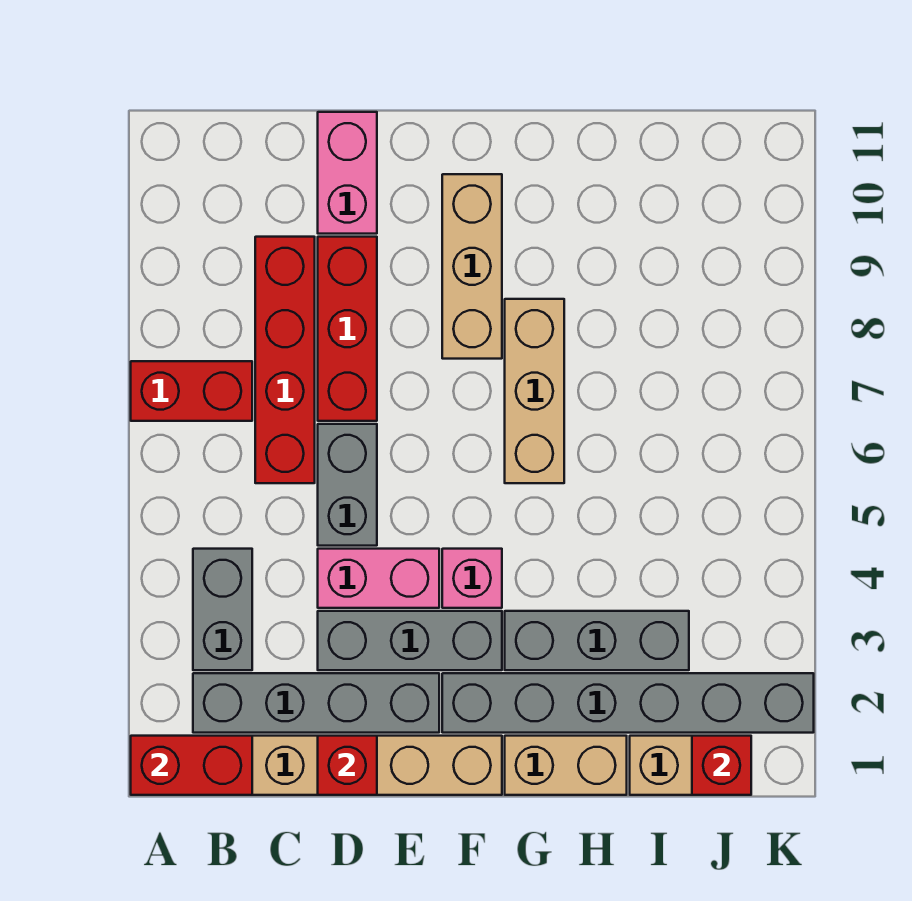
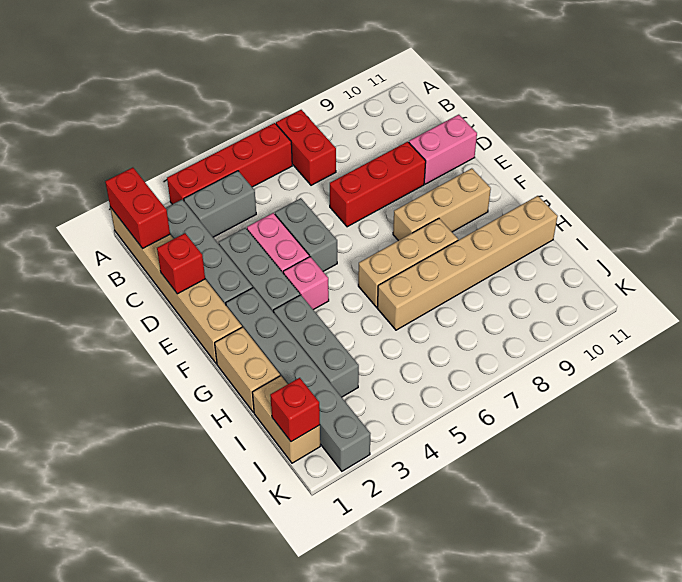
red brick C6:C9 level 1 -> red brick A3:A6 level 1
grey brick D5:D6 level 1 -> grey brick D5:E5 level 1
none -> tan brick H6:H11 level 1

